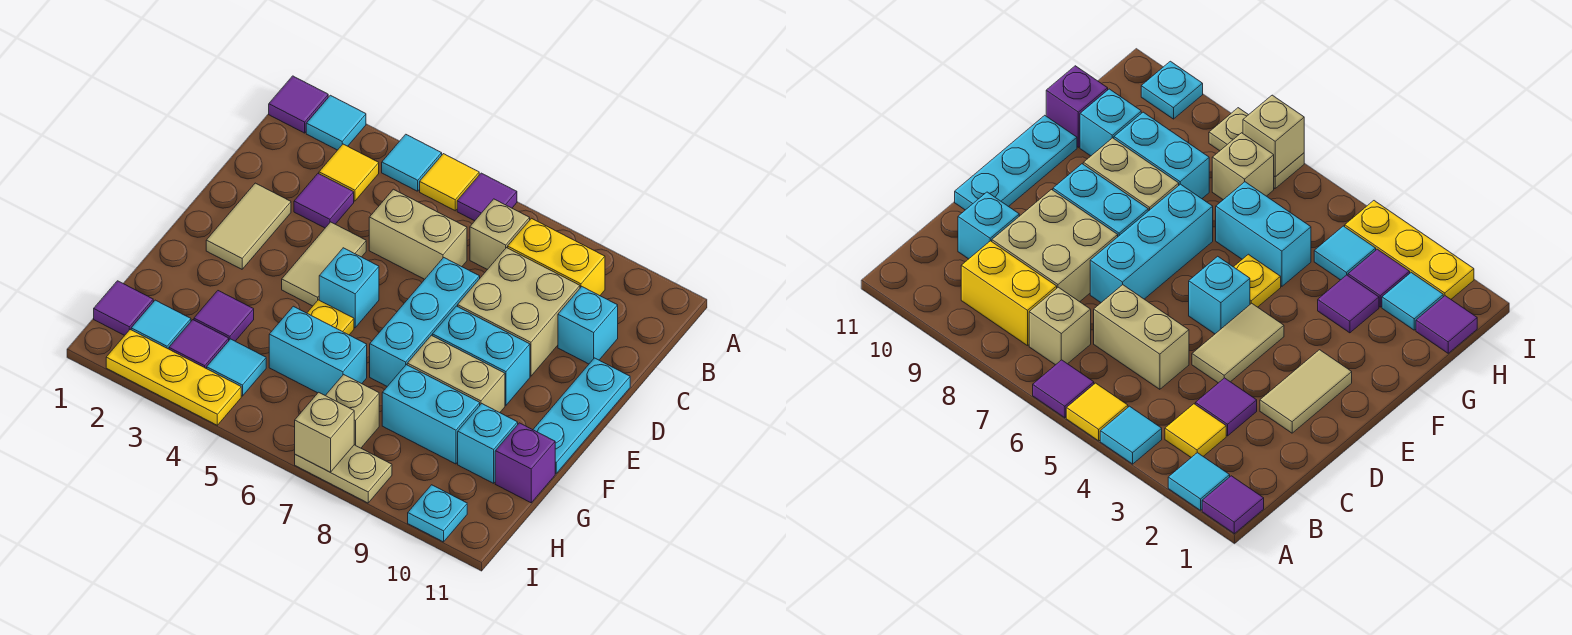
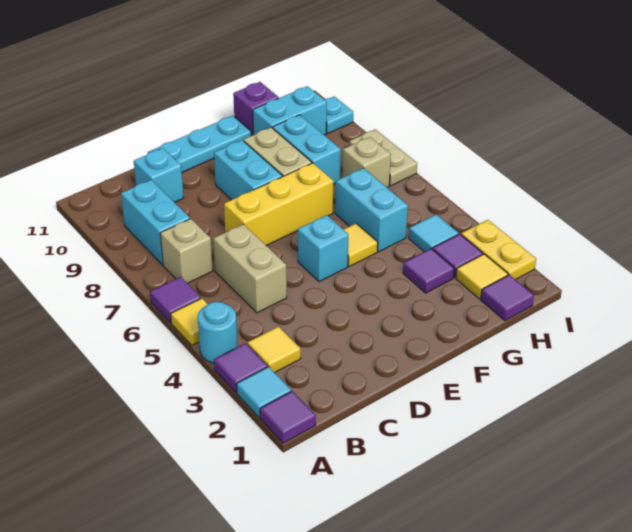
cyan tile A4 level 1 -> cyan round brick A4 level 1
yellow brick B8:B9 level 1 -> cyan brick B8:B9 level 1
purple tile C3 level 1 -> purple tile A3 level 1
tan brick C8:D9 level 1 -> none
tan tile D2:E2 level 1 -> none
tan tile D4:E4 level 1 -> none
cyan brick D7:F7 level 1 -> yellow brick D7:F7 level 1
yellow plate F5 level 1 -> yellow tile F5 level 1
cyan brick G10 level 1 -> cyan brick G10:H10 level 1
cyan tile H2 level 1 -> yellow tile H2 level 1
yellow plate I2:I4 level 1 -> yellow plate I2:I3 level 1
tan brick I7 level 2 -> none

